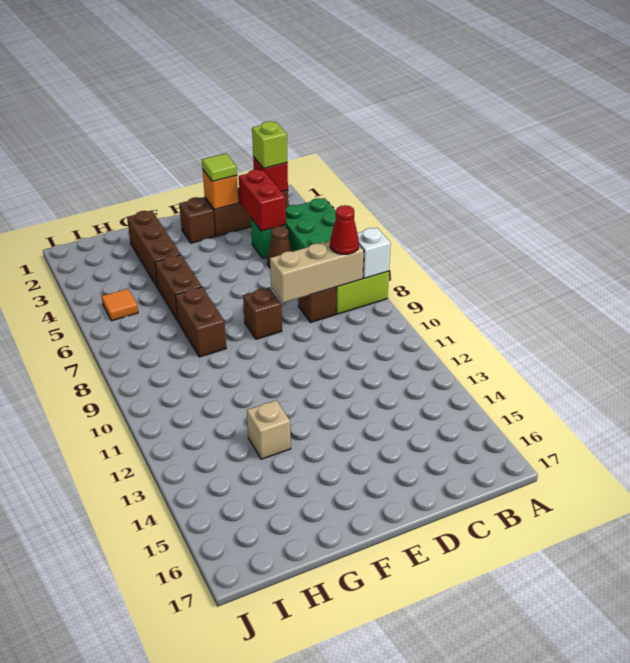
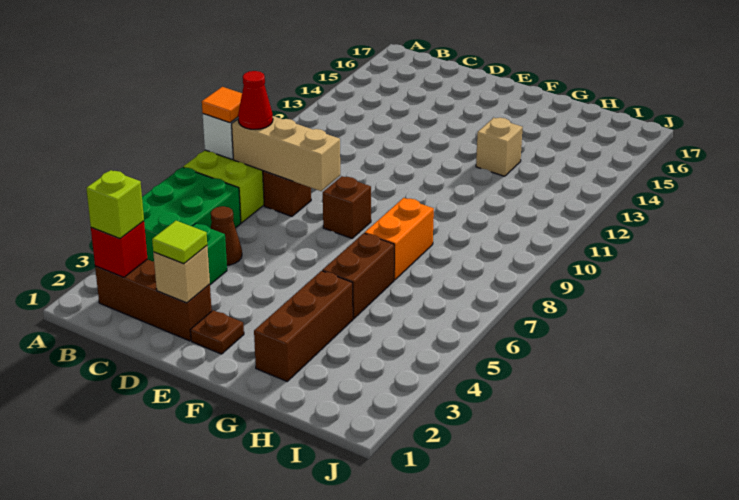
red brick C3:C4 level 2 -> none
orange brick D2 level 2 -> tan brick D2 level 2
brown brick E2 level 1 -> brown plate E2 level 1
brown brick G7:G8 level 1 -> orange brick G7:G8 level 1
orange tile I5 level 1 -> orange tile A8 level 3

